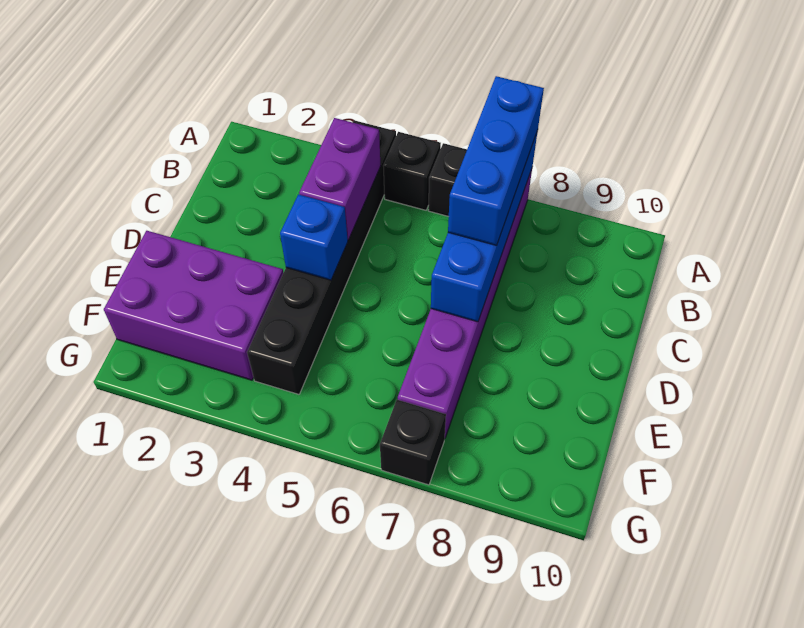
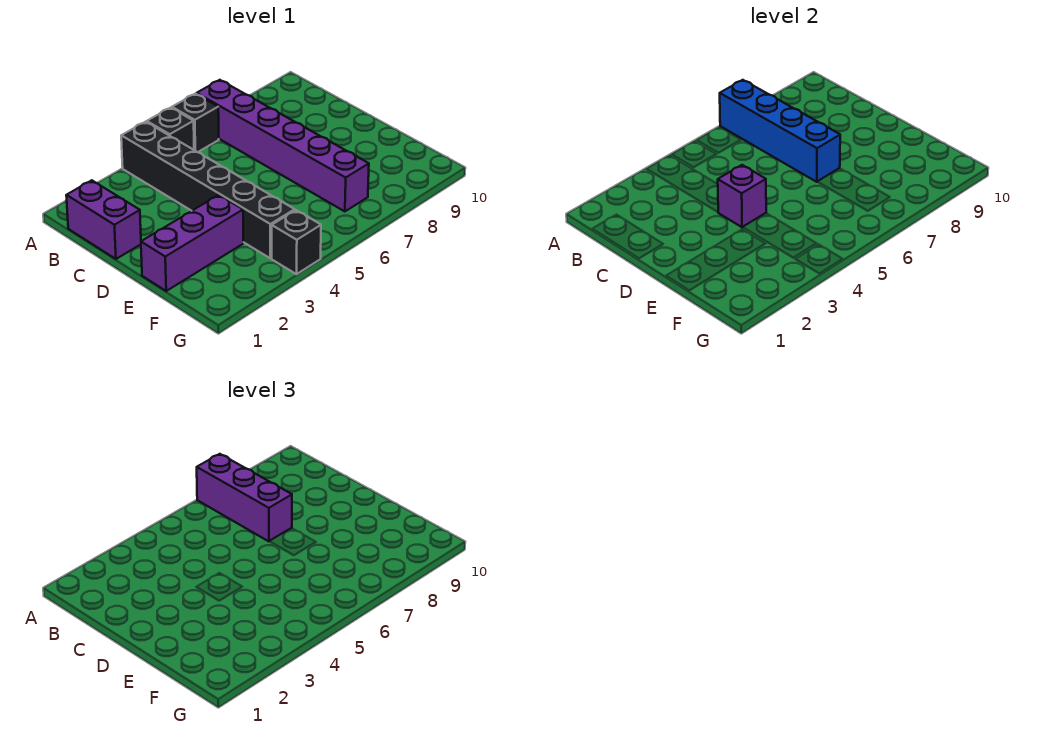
blue brick A7:C7 level 3 -> purple brick A7:C7 level 3
purple brick B4:C4 level 2 -> purple brick B1:C1 level 1
blue brick D4 level 2 -> purple brick D4 level 2
purple brick E1:F3 level 1 -> purple brick E1:E3 level 1
black brick G7 level 1 -> black brick G4 level 1

